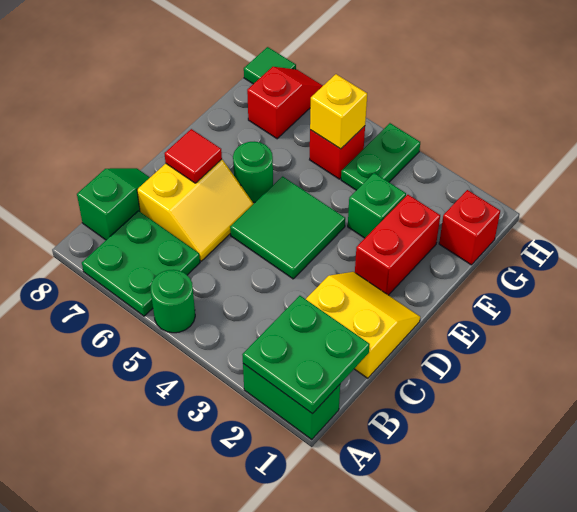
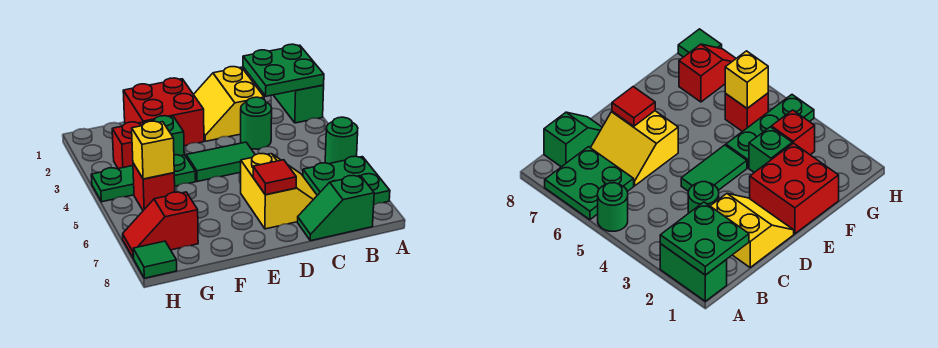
yellow slope C6:D7 level 1 top 7 -> yellow slope C6:D7 level 1 top D
green tile D4:E5 level 1 -> green tile D4:E4 level 1
red brick E2:F2 level 1 -> red brick E1:F2 level 1
green round brick E6 level 1 -> green round brick C3 level 1
red brick G1 level 1 -> red brick G3 level 1
green plate G4:H4 level 1 -> green plate F4:H4 level 1

